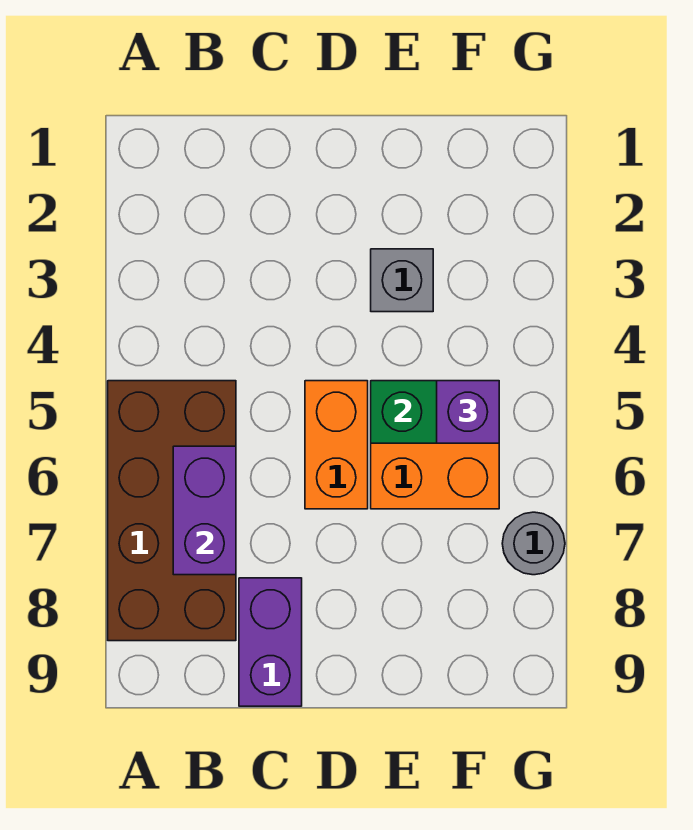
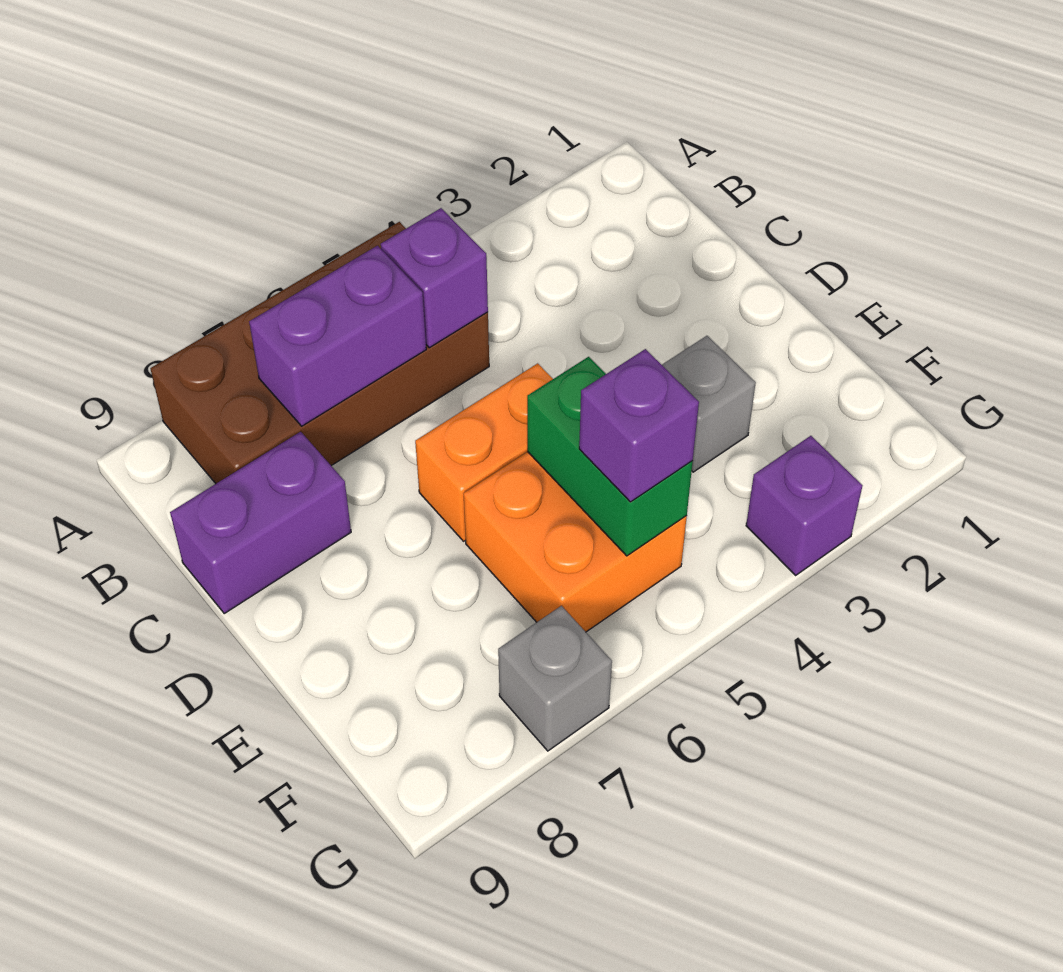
none -> purple brick B5 level 2
none -> purple brick G3 level 1
grey round brick G7 level 1 -> grey brick G7 level 1

